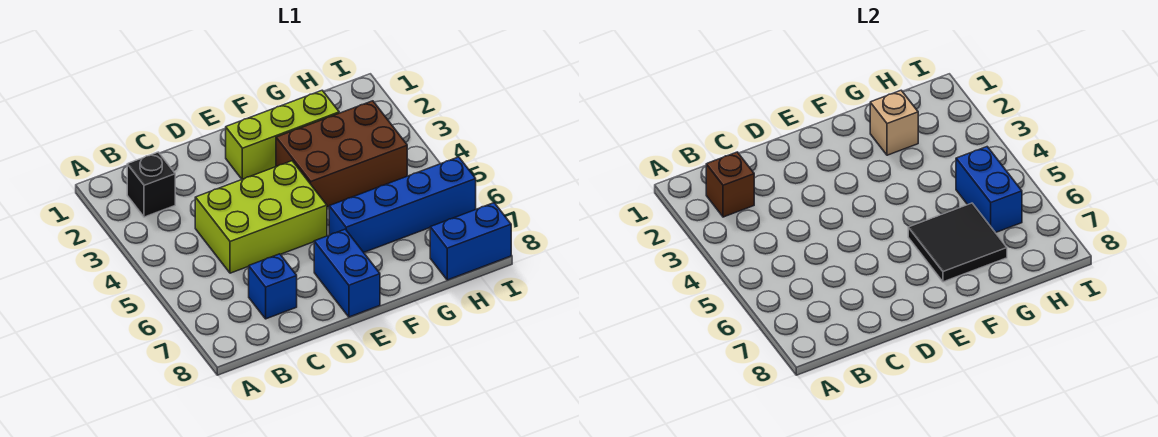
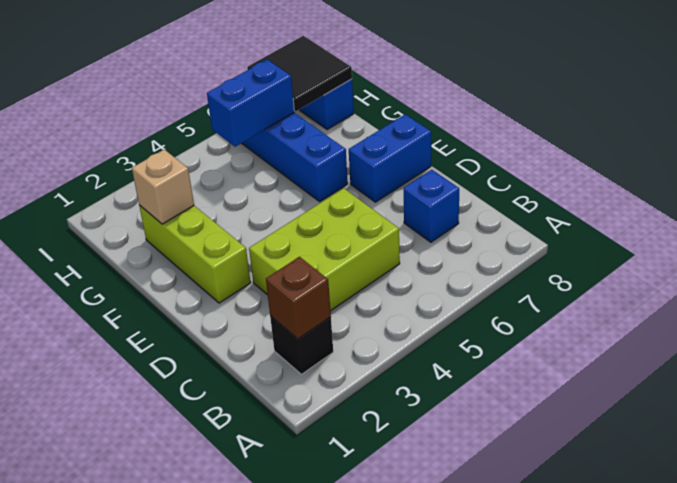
lime brick C4:E5 level 1 -> lime brick C3:D5 level 1
brown brick F3:H4 level 1 -> none
black tile F6:G7 level 2 -> black tile H7:I8 level 2

